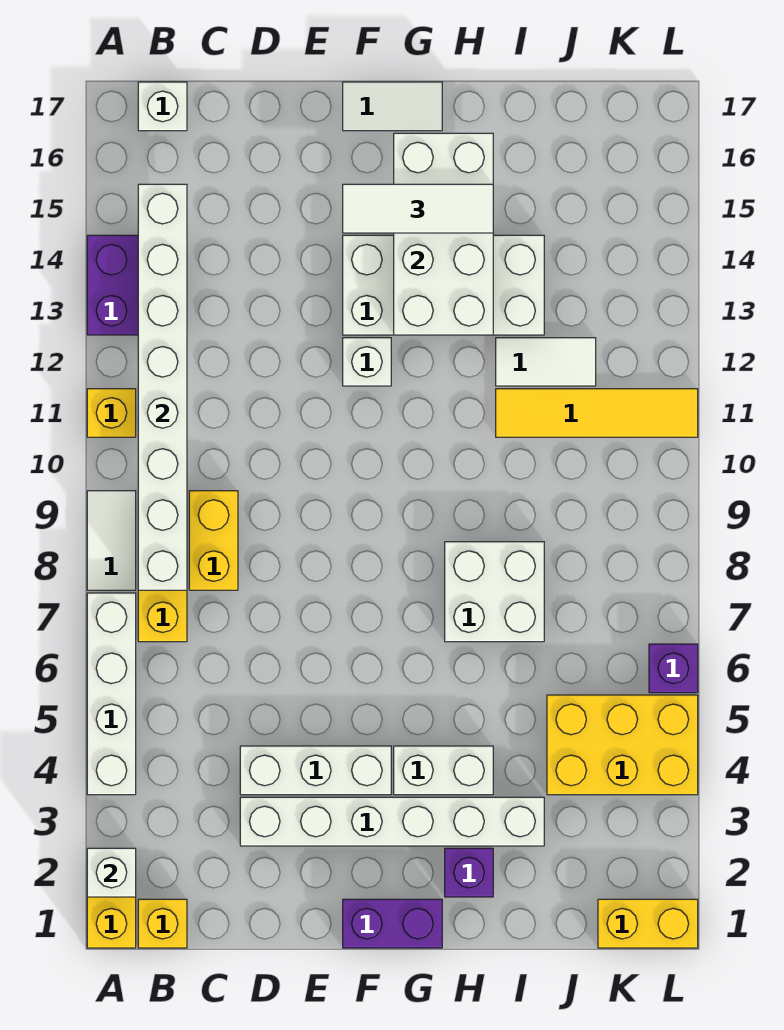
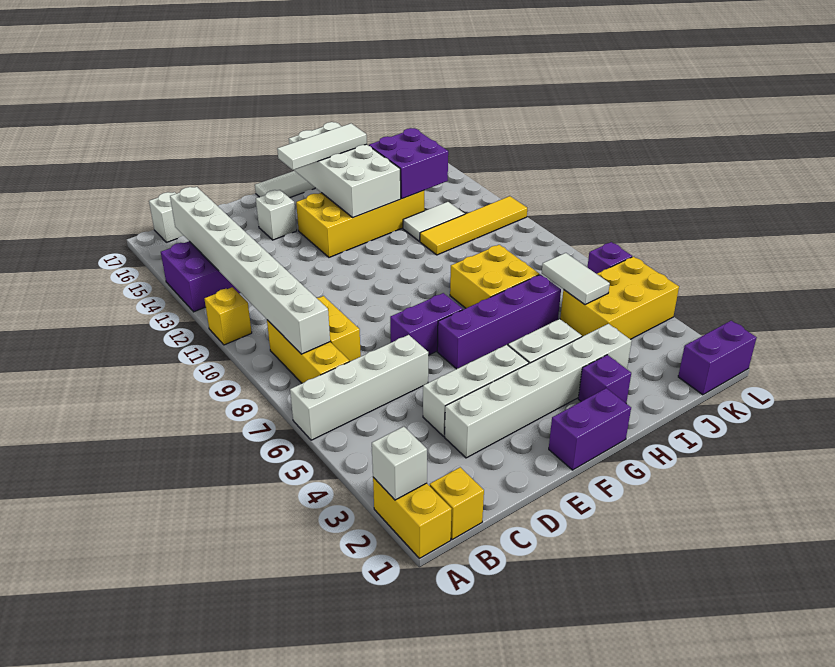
white brick A4:A7 level 1 -> white brick A6:D6 level 1
white tile A8:A9 level 1 -> white tile J5:J6 level 2
none -> purple brick E7:F7 level 1
none -> purple brick F6:I6 level 1
white brick F12 level 1 -> white brick E15 level 1
white brick F13:I14 level 1 -> yellow brick F13:I14 level 1
white brick H7:I8 level 1 -> yellow brick H7:I8 level 1
none -> purple brick I13:J14 level 2
yellow brick K1:L1 level 1 -> purple brick K1:L1 level 1

